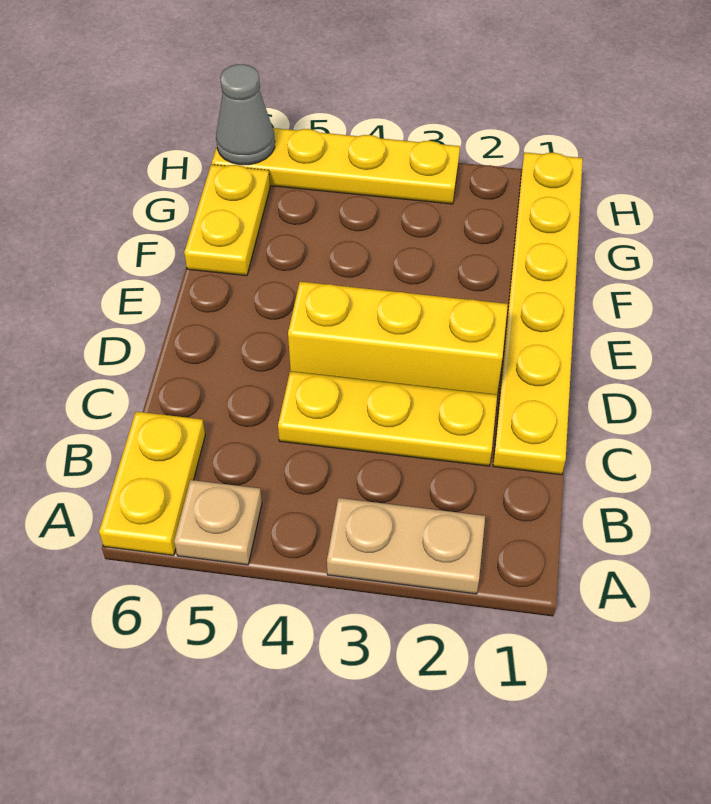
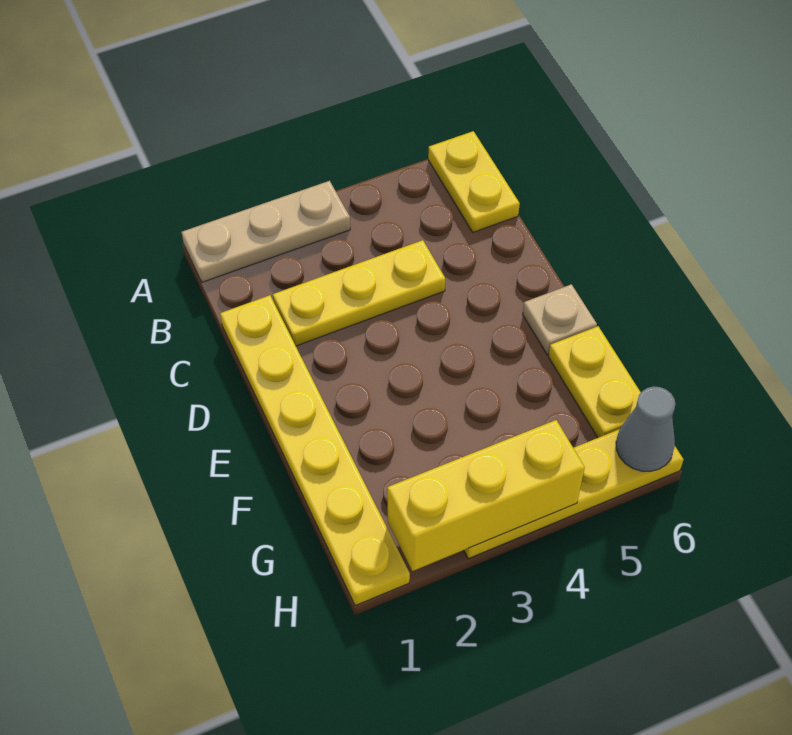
tan plate A2:A3 level 1 -> tan plate A1:A3 level 1
tan plate A5 level 1 -> tan plate E6 level 1
yellow brick D2:D4 level 1 -> yellow brick H2:H4 level 2

